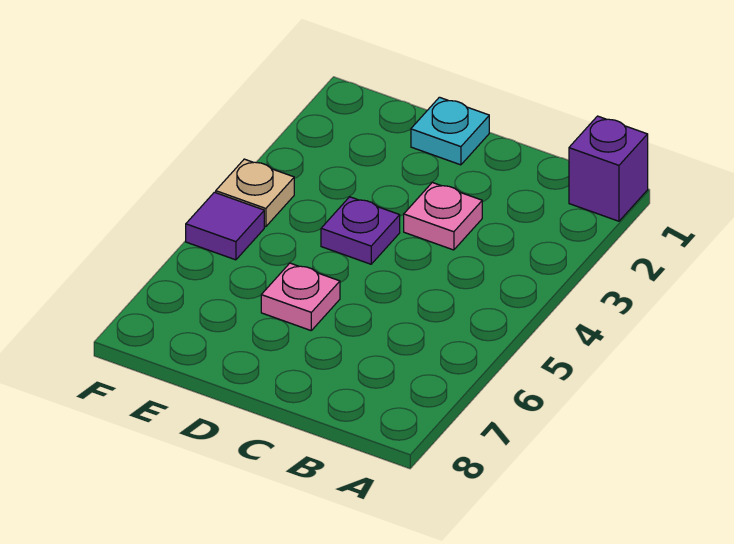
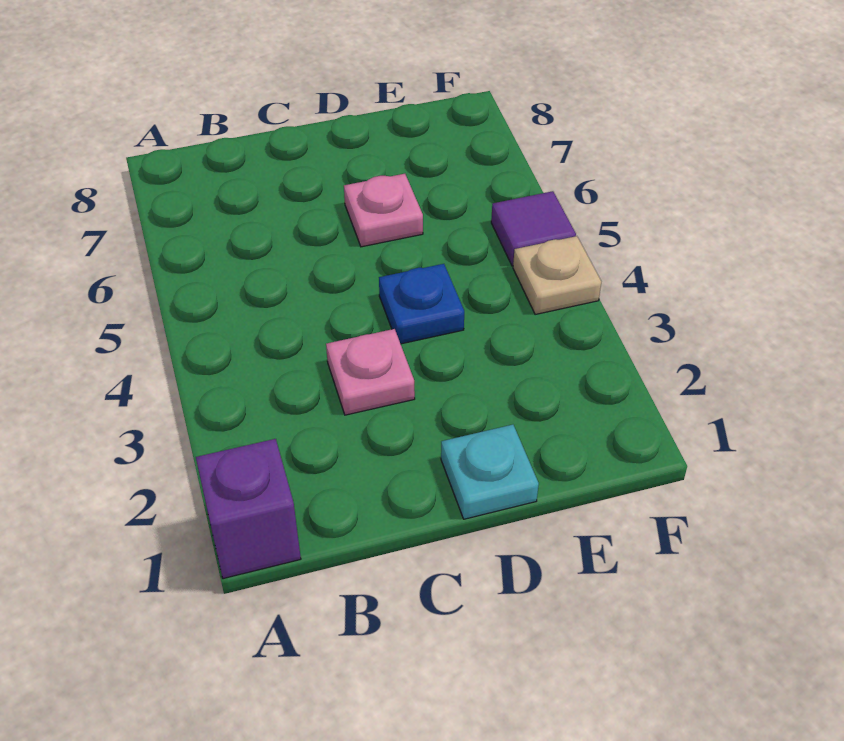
purple plate D4 level 1 -> blue plate D4 level 1

